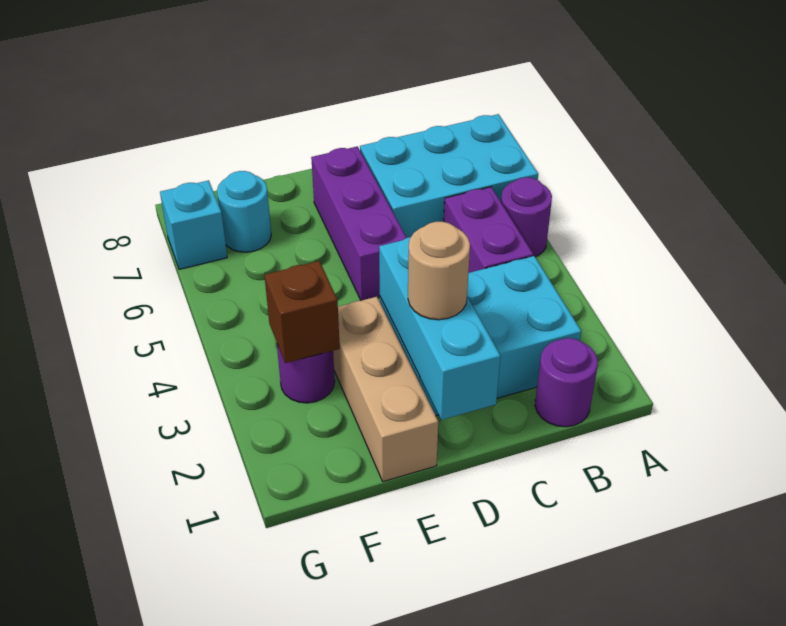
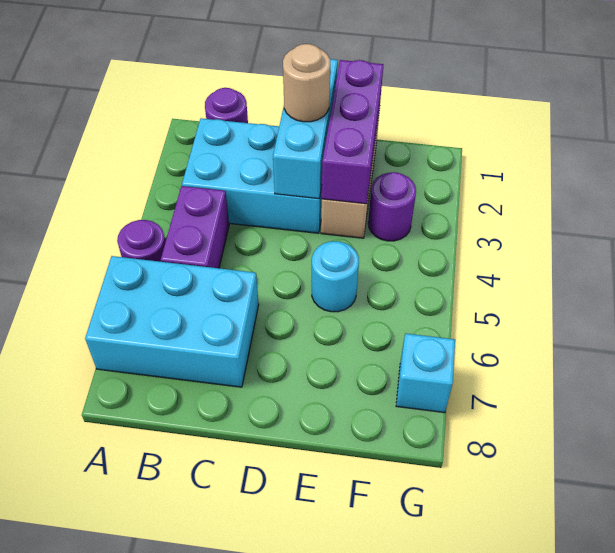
purple brick D5:D7 level 1 -> purple brick E1:E3 level 2
brown brick F3 level 2 -> none
cyan round brick F7 level 1 -> cyan round brick E5 level 1

